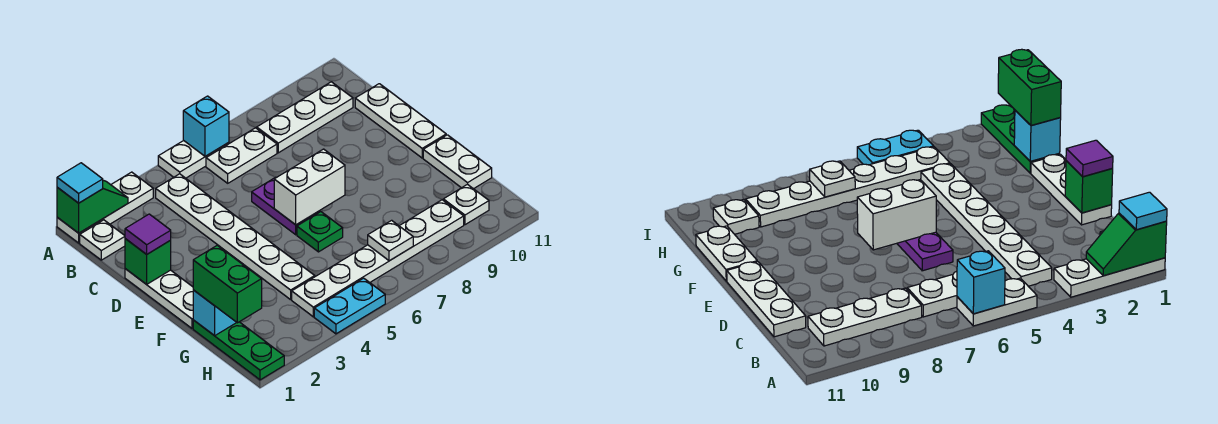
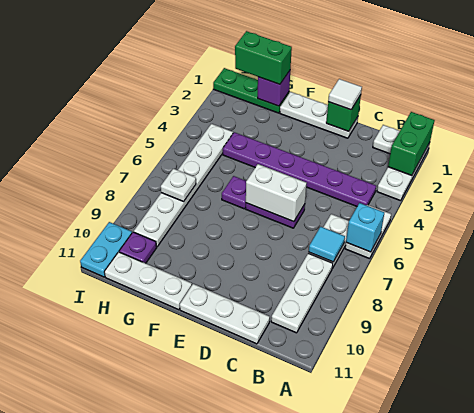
green slope A1:A2 level 2 top 1 -> green brick A1:A2 level 2
cyan tile A1 level 3 -> cyan tile B7 level 2
white plate B4:G4 level 1 -> purple plate B4:G4 level 1
purple tile D1 level 3 -> white tile D1 level 3
white brick E6:E7 level 2 -> white brick D6:E6 level 2
green plate F6 level 1 -> purple plate F6 level 1
white plate F11:G11 level 1 -> white plate F11:H11 level 1
cyan brick G1 level 2 -> purple brick G1 level 2
white plate H10 level 1 -> purple plate H10 level 1
cyan plate I4:I5 level 1 -> cyan plate I10:I11 level 1

